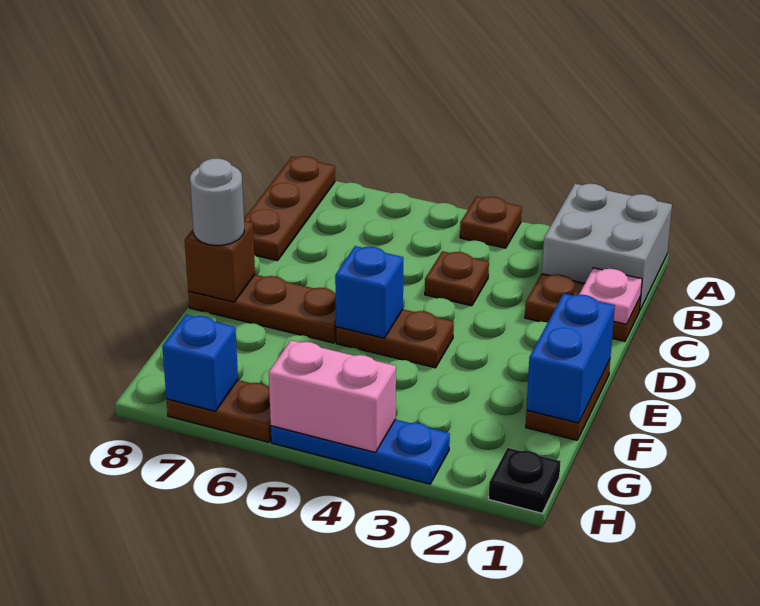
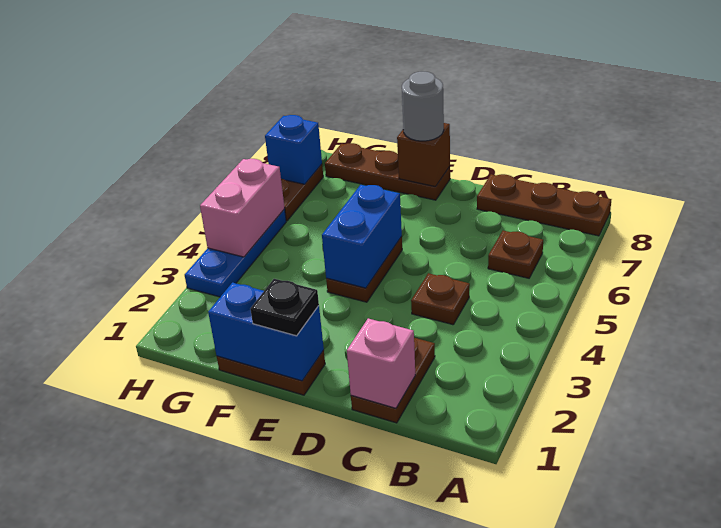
grey brick A1:B2 level 1 -> none
brown plate A4 level 1 -> brown plate B6 level 1
pink plate C1 level 2 -> pink brick C1 level 2
blue brick E5 level 2 -> blue brick E4:E5 level 2
brown plate E6:E8 level 1 -> brown plate E8:G8 level 1
black plate H1 level 1 -> black plate E1 level 3

